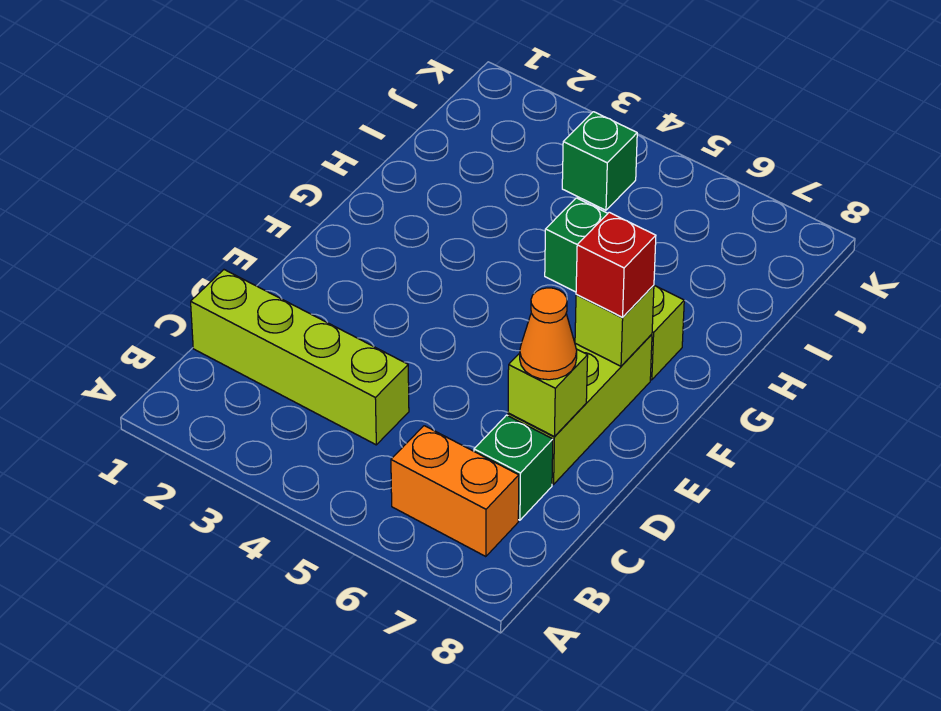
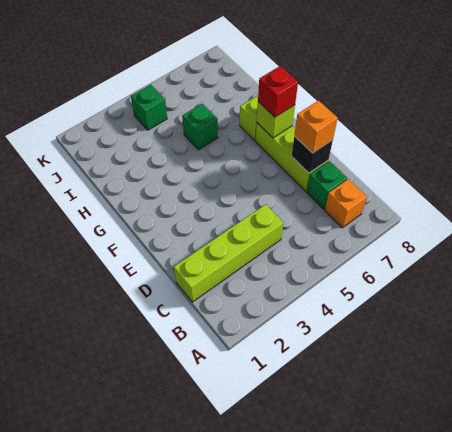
orange brick B6:B7 level 1 -> orange brick B7 level 1
lime brick D7 level 2 -> black brick D7 level 2
orange cone D7 level 3 -> orange brick D7 level 3

